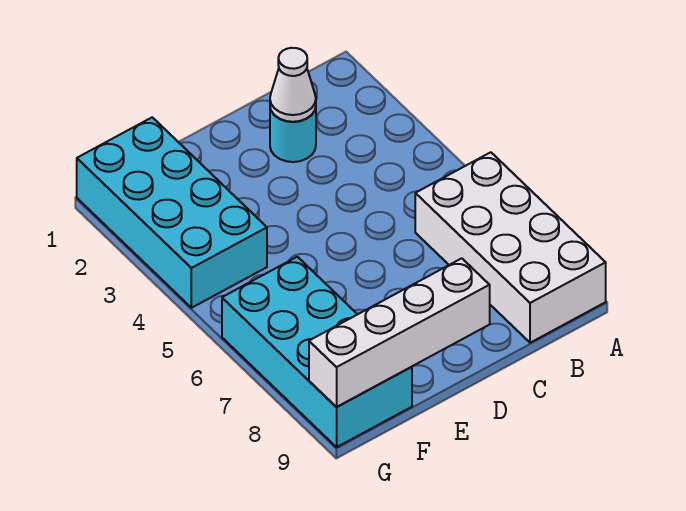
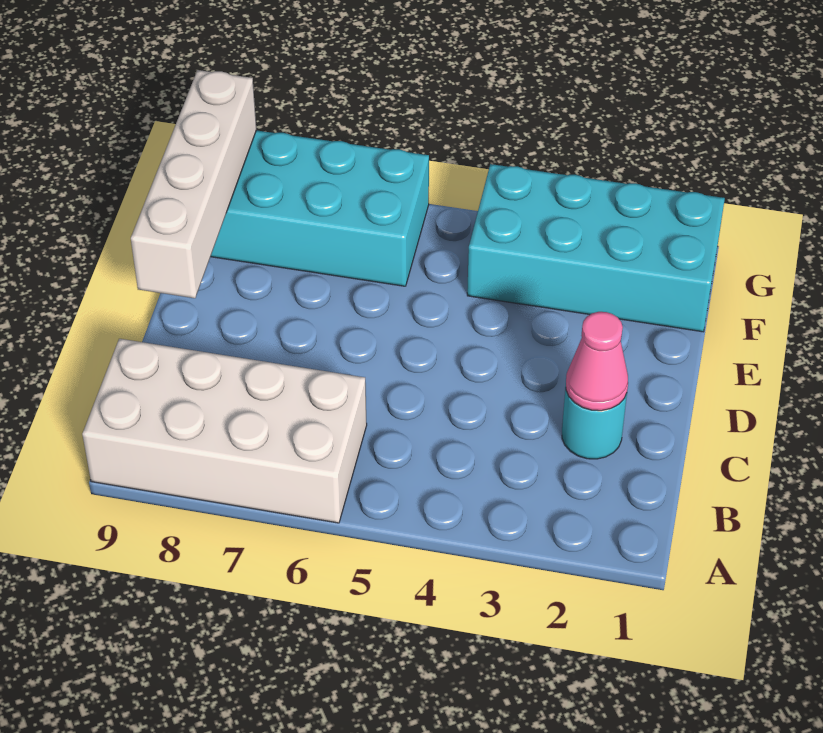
white cone C2 level 2 -> pink cone C2 level 2

